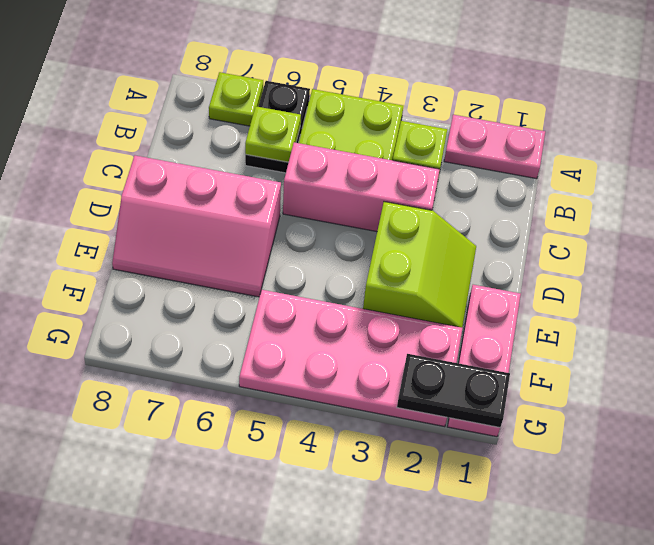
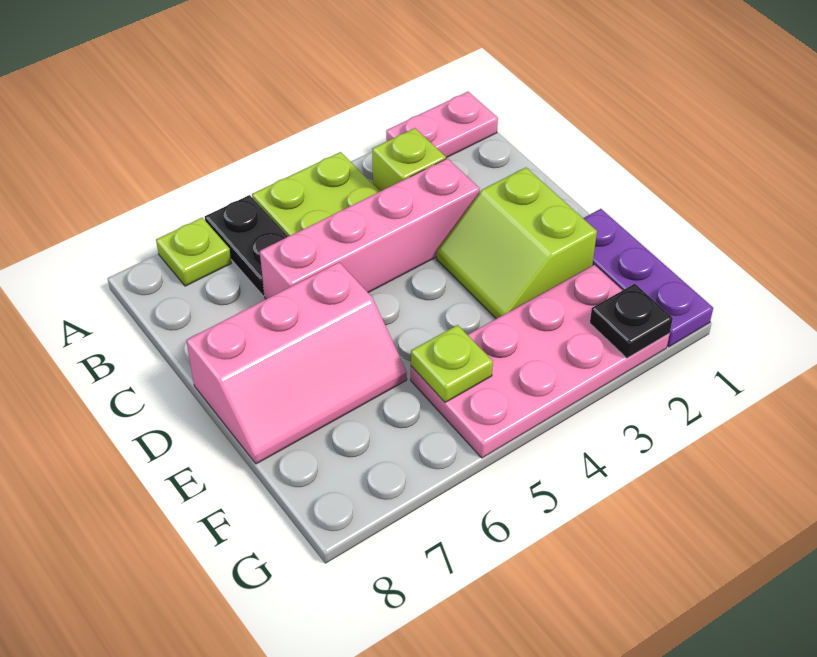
lime plate B6 level 2 -> lime plate F5 level 2
pink brick C3:C5 level 1 -> pink brick C3:C6 level 1
lime slope D2:E3 level 1 top 3 -> lime slope D2:E3 level 1 top 2
pink plate E1:G1 level 1 -> purple plate E1:G1 level 1
black plate G1:G2 level 2 -> black plate G2 level 2

